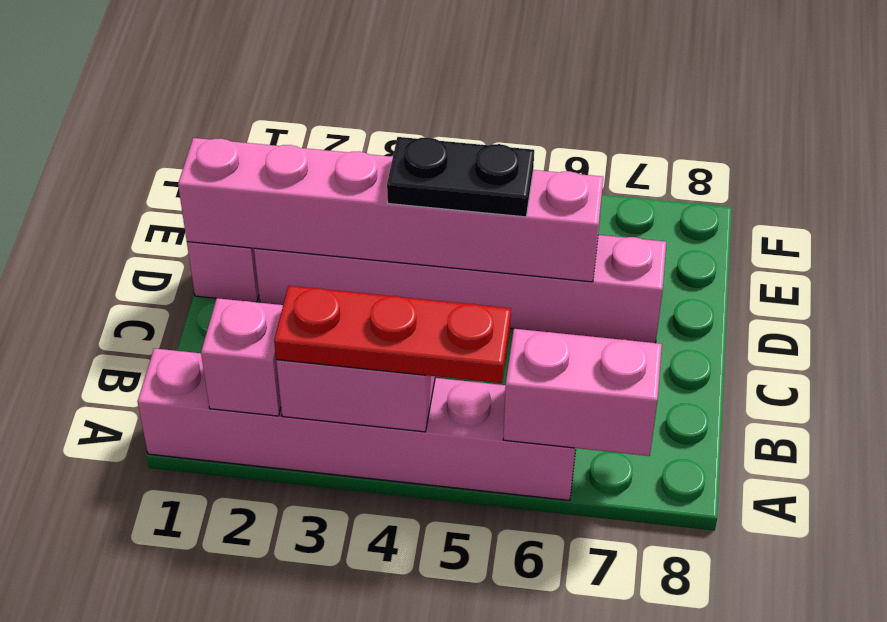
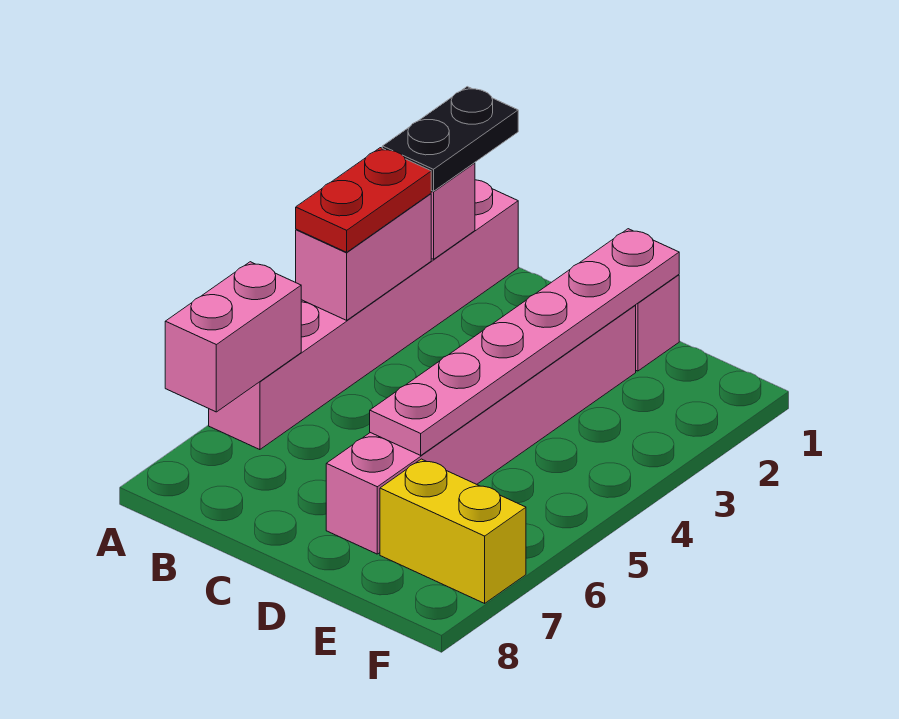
red plate A3:A5 level 3 -> red plate A3:A4 level 3
pink brick D1:D6 level 2 -> pink plate D1:D6 level 2
black plate D4:D5 level 3 -> black plate A1:A2 level 3
none -> yellow brick E7:F7 level 1

